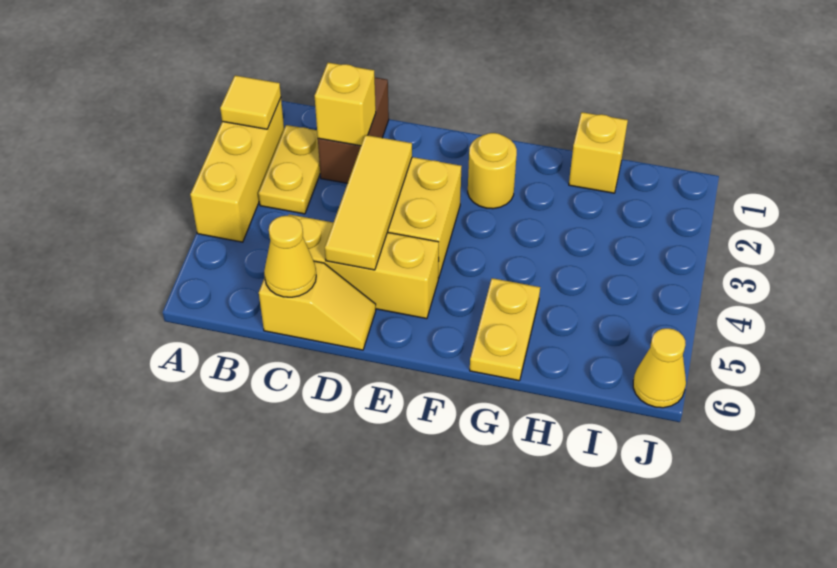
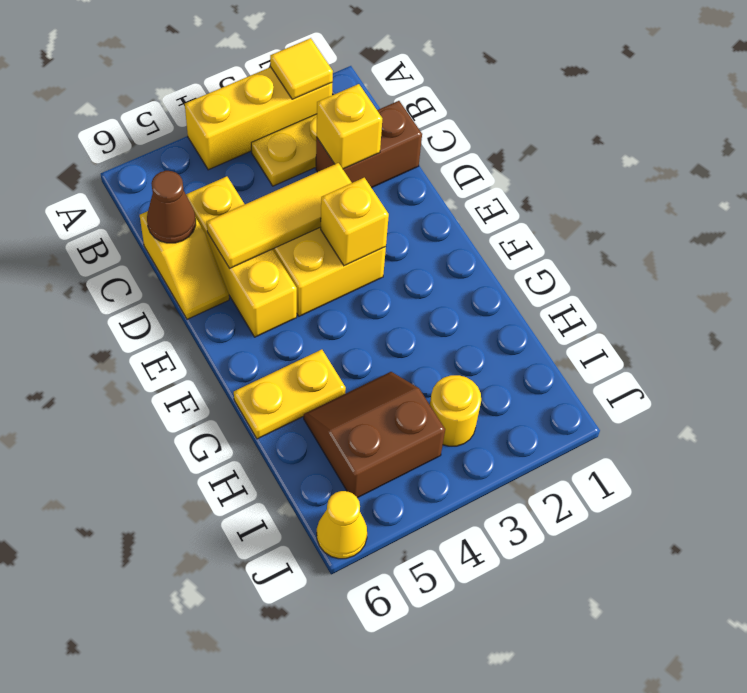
yellow cone C6 level 2 -> brown cone C6 level 2
yellow round brick F2 level 1 -> yellow round brick I3 level 1
yellow brick H1 level 1 -> yellow brick E3 level 2
none -> brown slope H4:I5 level 1 top I

